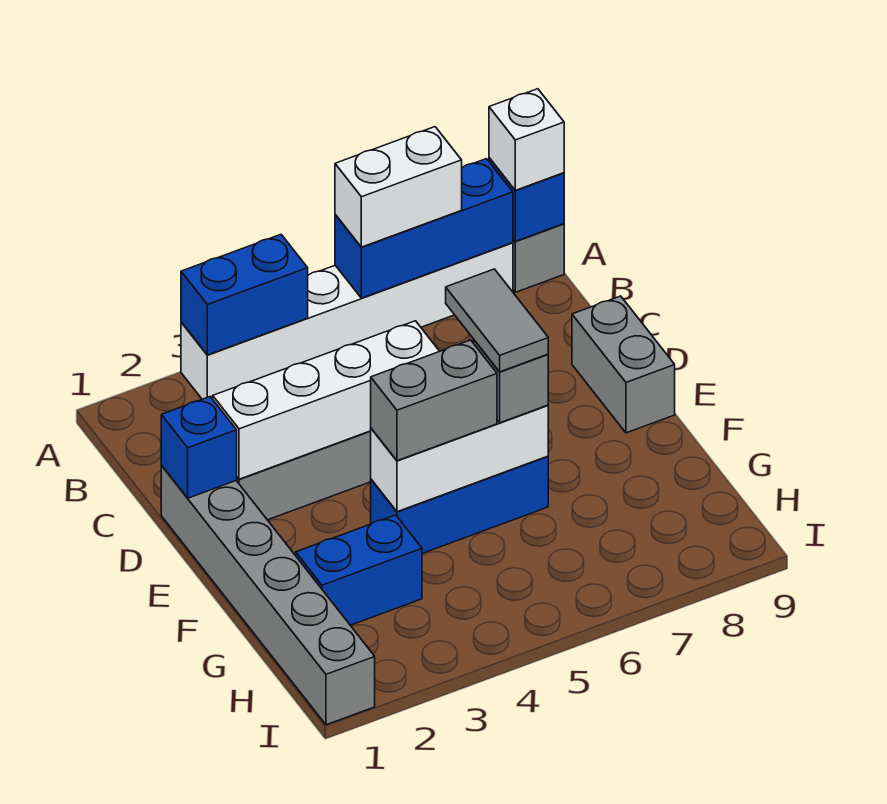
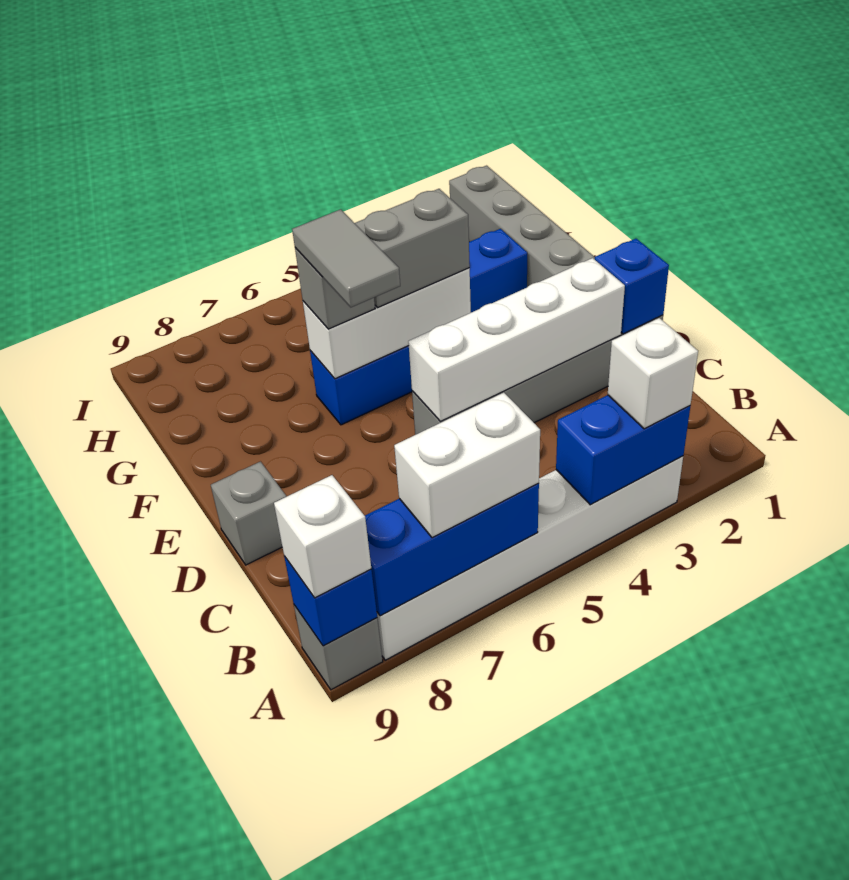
none -> white brick A3 level 3
grey brick D9:E9 level 1 -> grey brick D9 level 1

